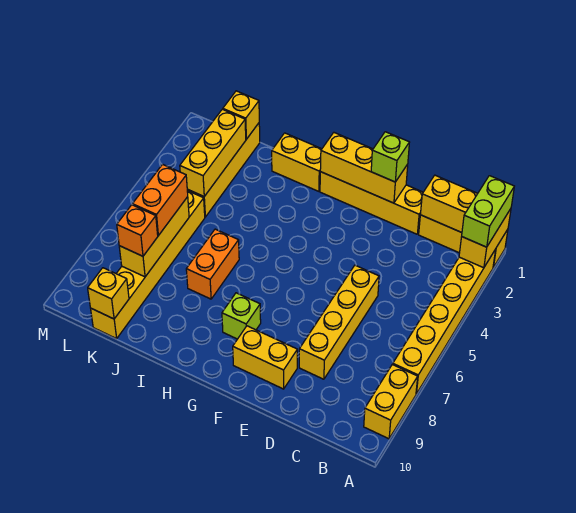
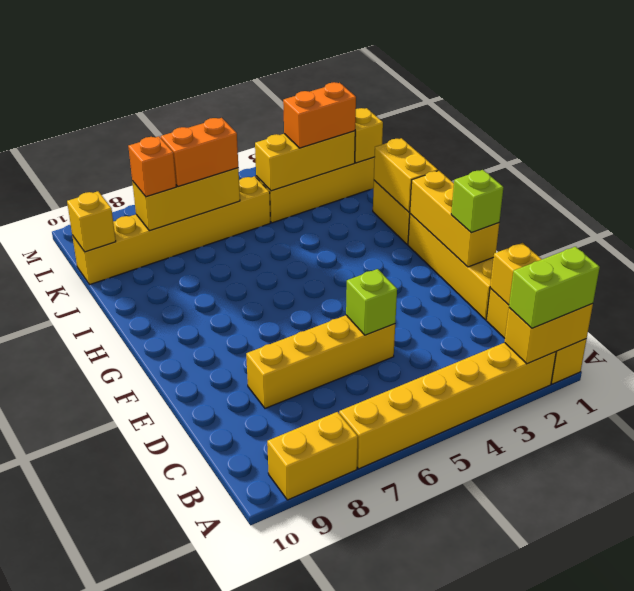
yellow brick E9:F9 level 1 -> yellow brick H1:I1 level 2
lime brick G8 level 1 -> lime brick D5 level 2
orange brick I6:I7 level 1 -> orange brick K2:K3 level 3

